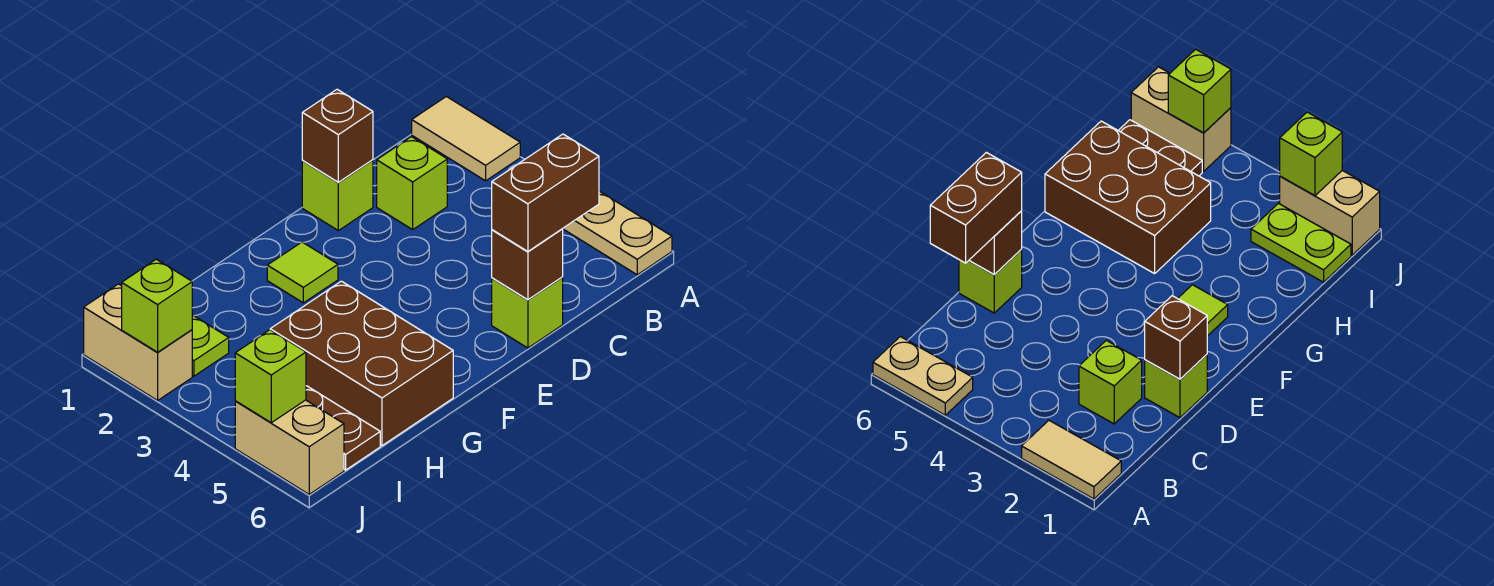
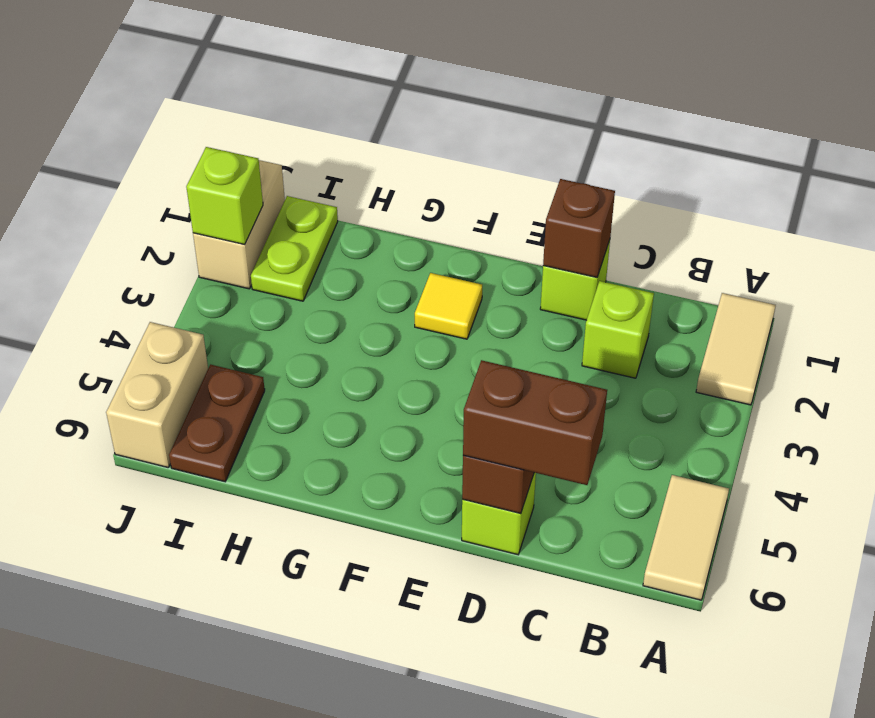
tan plate A5:A6 level 1 -> tan tile A5:A6 level 1
lime tile F2 level 1 -> yellow tile F2 level 1
brown brick G4:H6 level 1 -> none
lime brick J5 level 2 -> none

